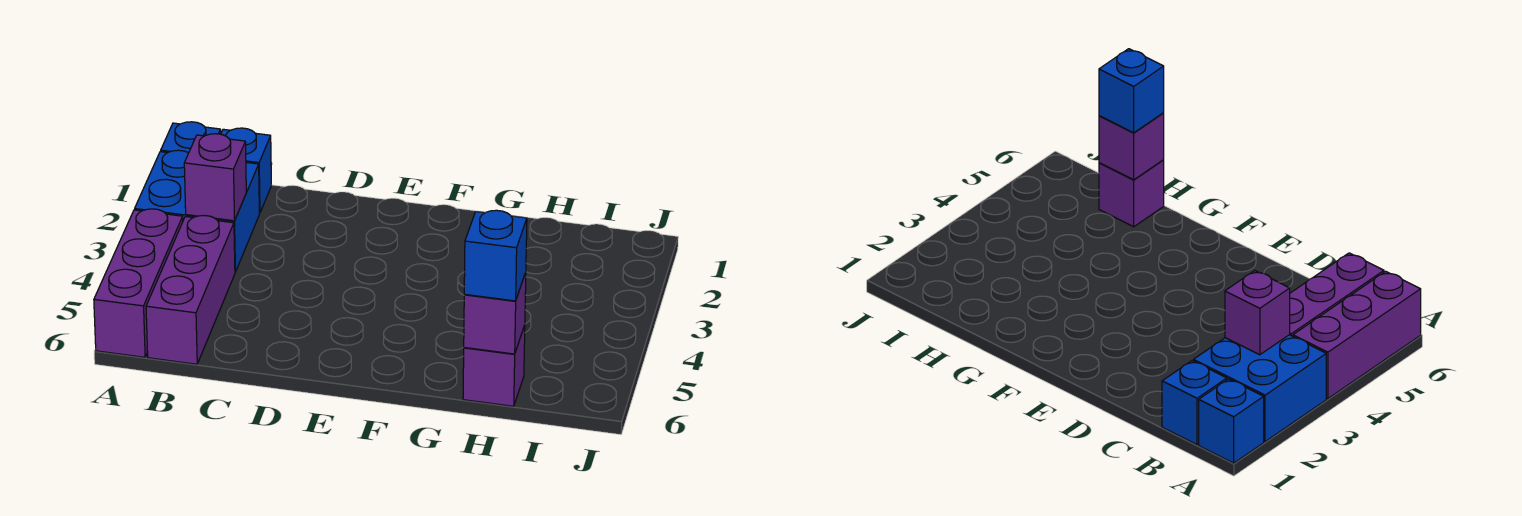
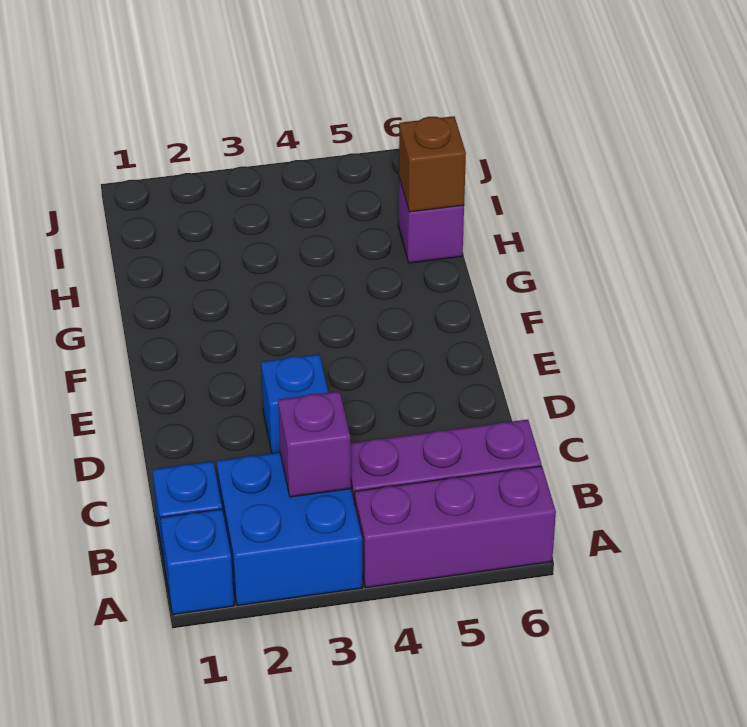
purple brick H6 level 2 -> brown brick H6 level 2
blue brick H6 level 3 -> blue brick D3 level 1

